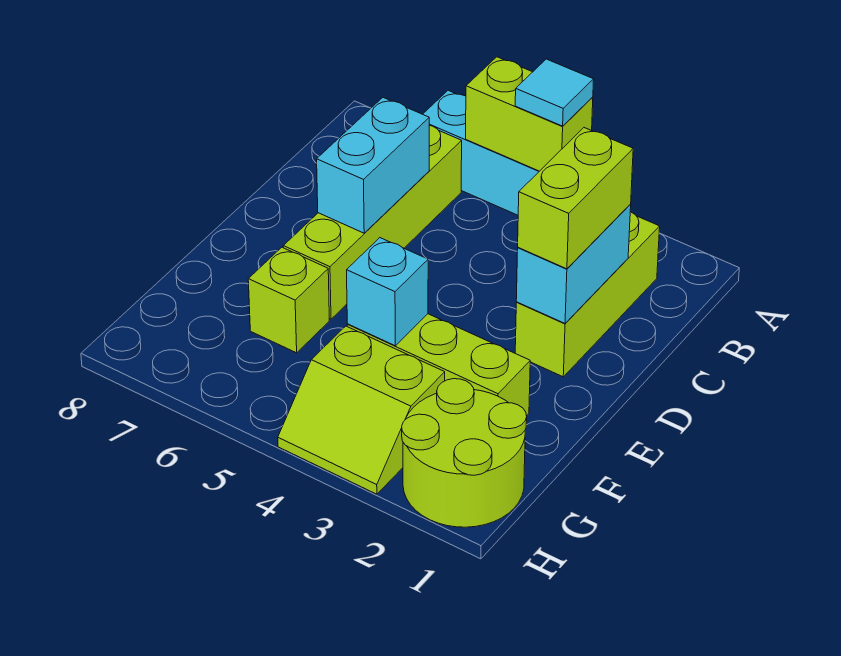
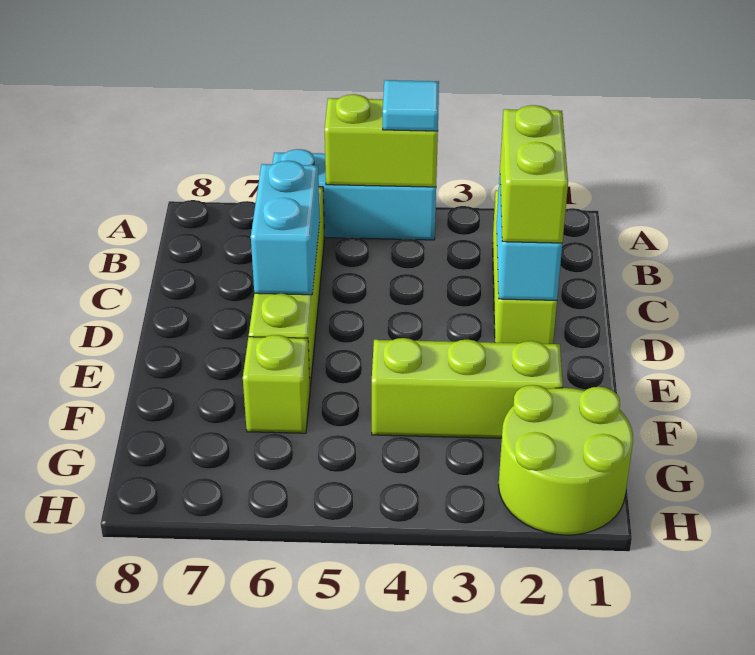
cyan brick F4 level 2 -> none
lime slope G3:H4 level 1 top G -> none

